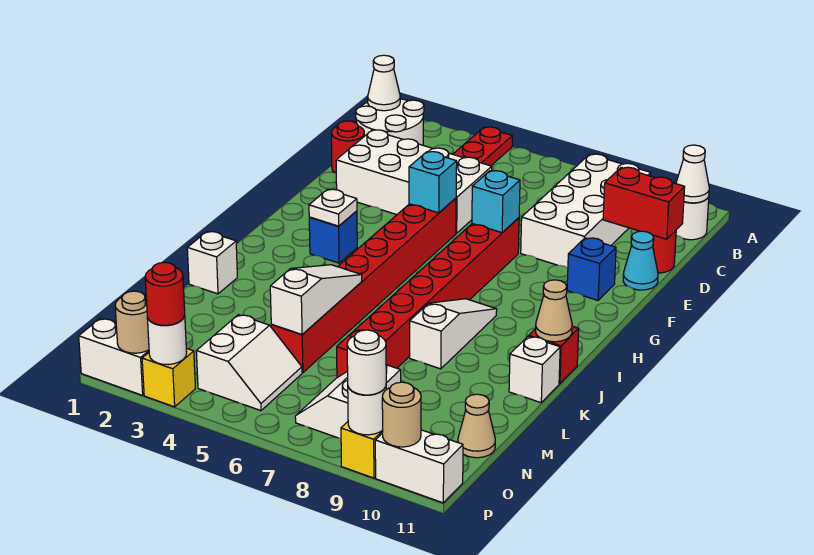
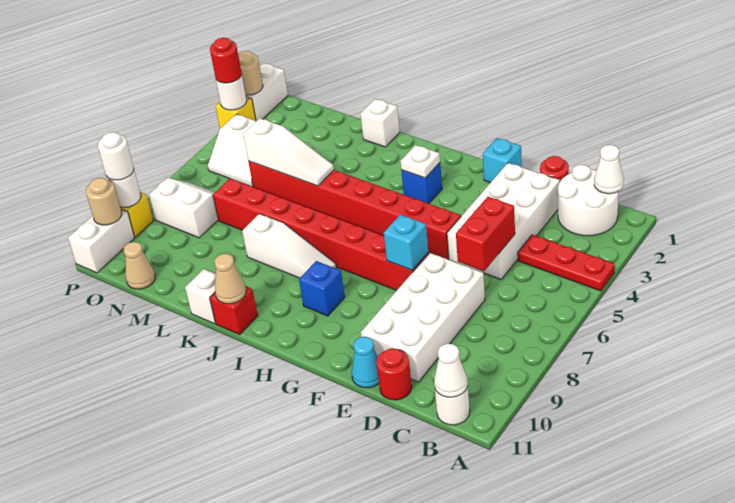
white brick B8:E9 level 1 -> white brick D7:E10 level 1
red brick D10:D11 level 2 -> red brick D5:D6 level 2
cyan brick F5 level 2 -> cyan brick F1 level 1
blue brick F10 level 1 -> blue brick H9 level 1

